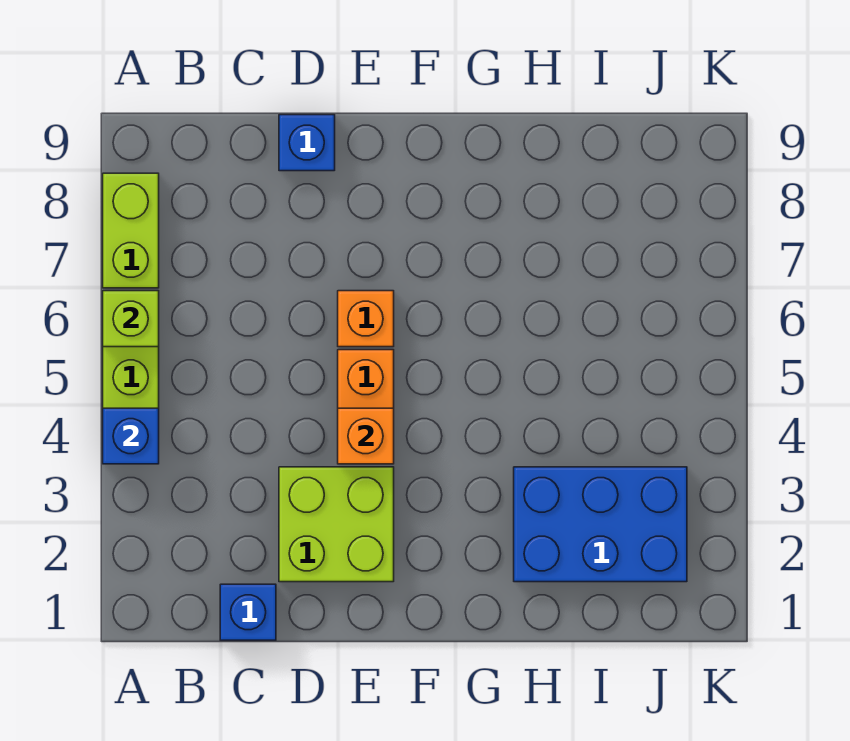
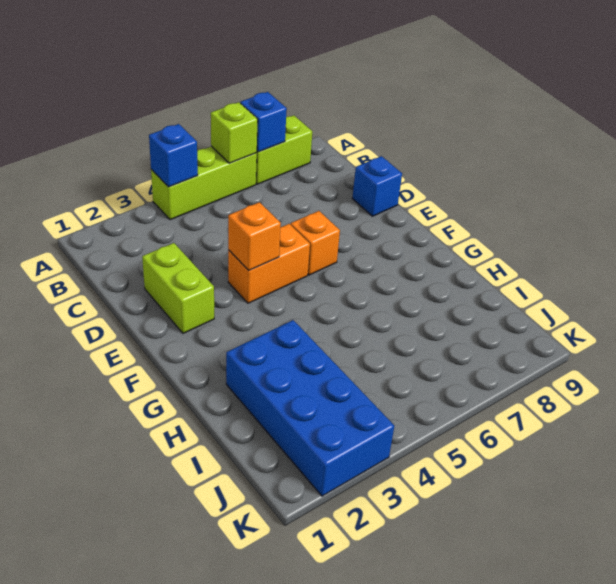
blue brick C1 level 1 -> blue brick A7 level 2
lime brick D2:E3 level 1 -> lime brick D2:E2 level 1
blue brick H2:J3 level 1 -> blue brick H2:K3 level 1

